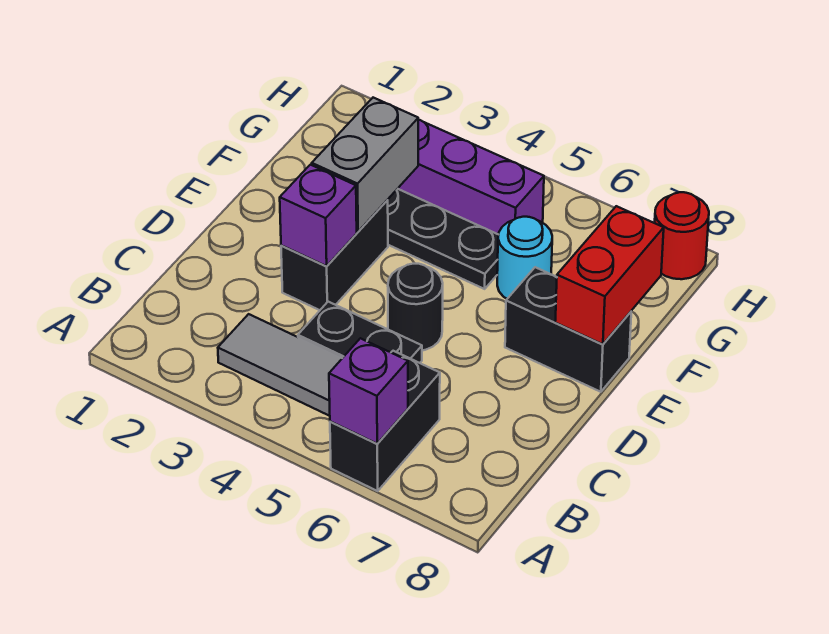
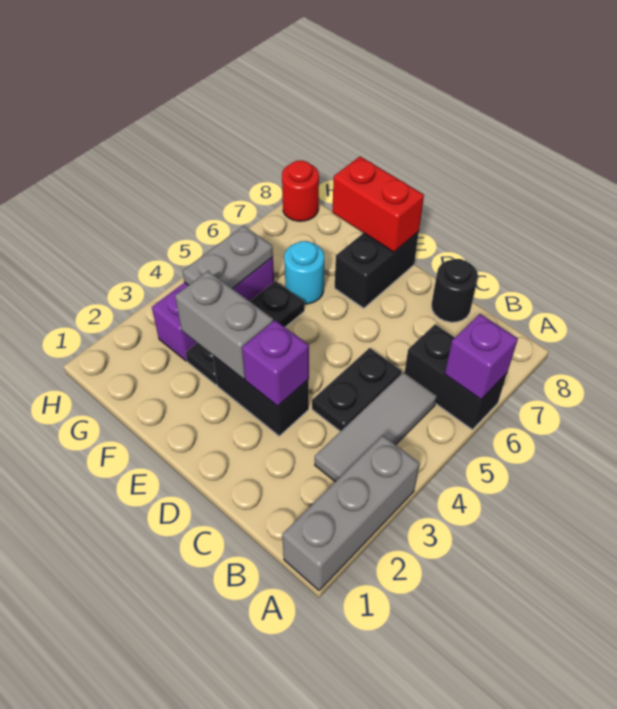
none -> grey brick A1:A3 level 1
black round brick D5 level 1 -> black round brick C8 level 1
none -> grey plate G4:G5 level 2

